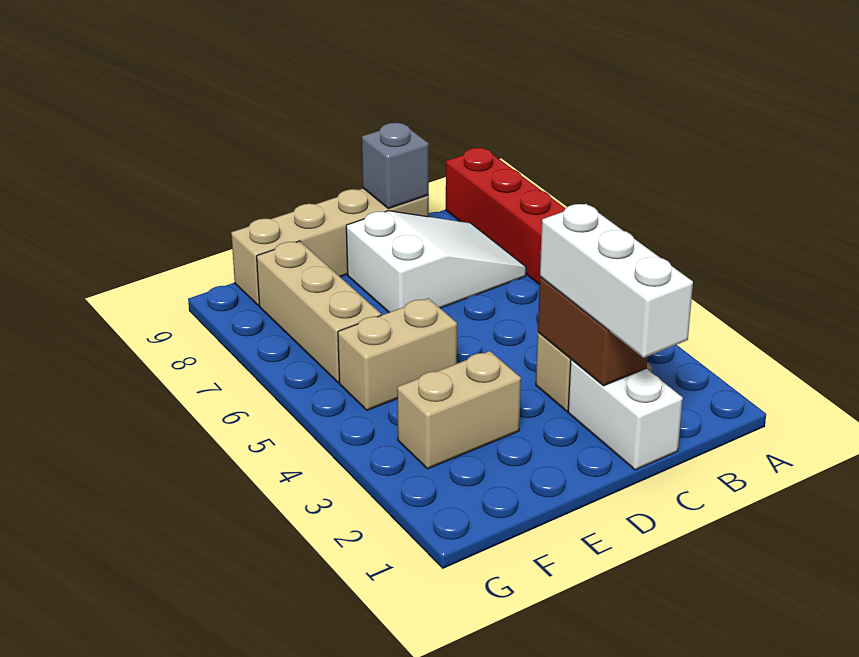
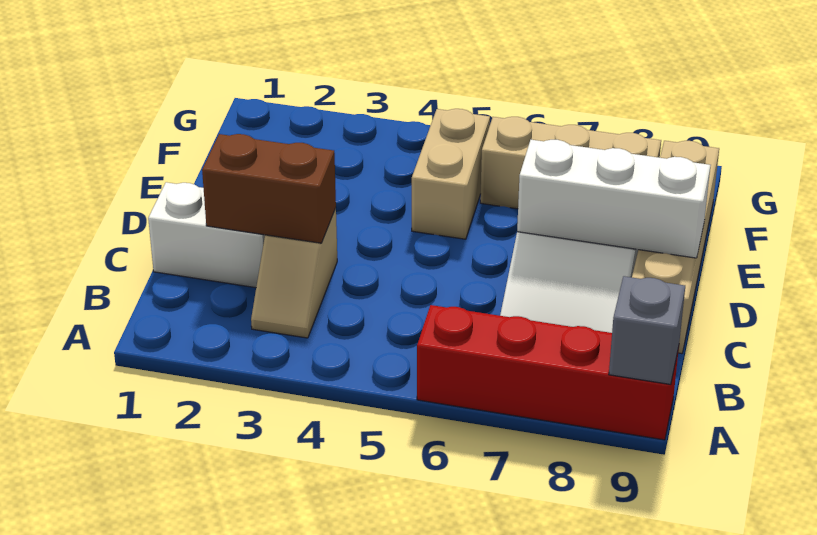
white brick C1:C3 level 3 -> white brick D7:D9 level 2
grey brick C9 level 2 -> grey brick A9 level 2
tan brick E3:F3 level 1 -> none

